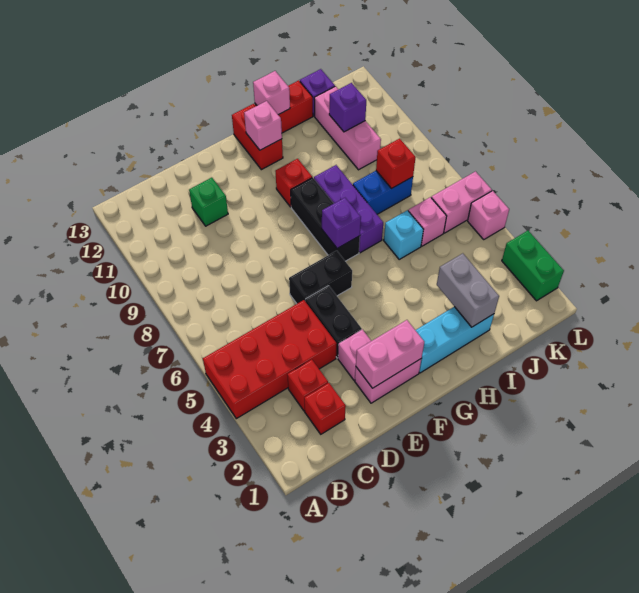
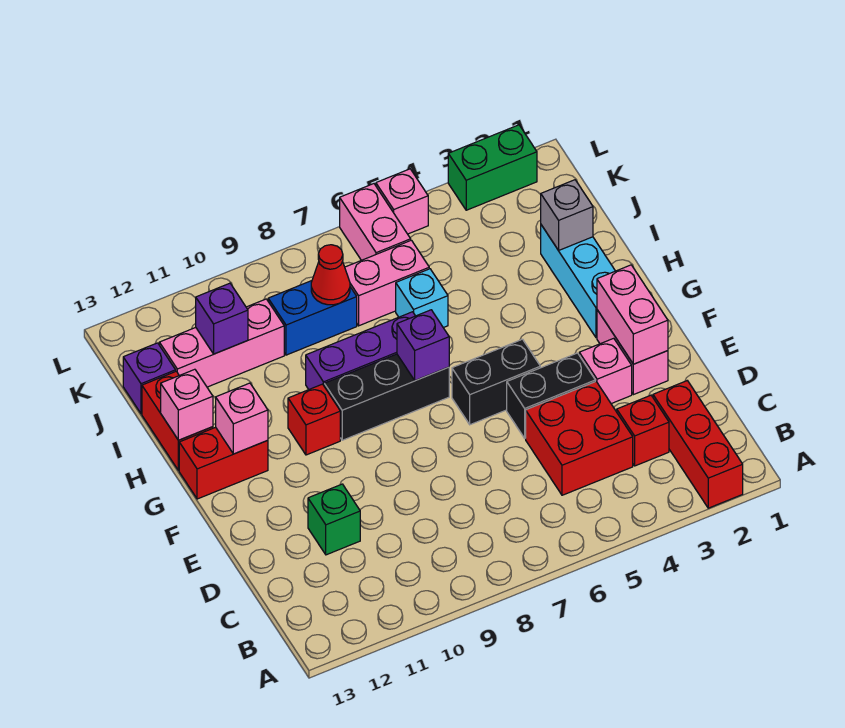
red brick A4:D5 level 1 -> red brick C4:D5 level 1
red brick C2 level 1 -> red brick A2:C2 level 1
black brick E6:F6 level 1 -> black brick F5:F6 level 1
grey brick I2:I3 level 2 -> grey brick I2 level 2
blue brick I8:J8 level 1 -> blue brick J8:J9 level 1
pink brick J6 level 1 -> pink brick J6:J7 level 1
red brick J8 level 2 -> red cone J8 level 2

